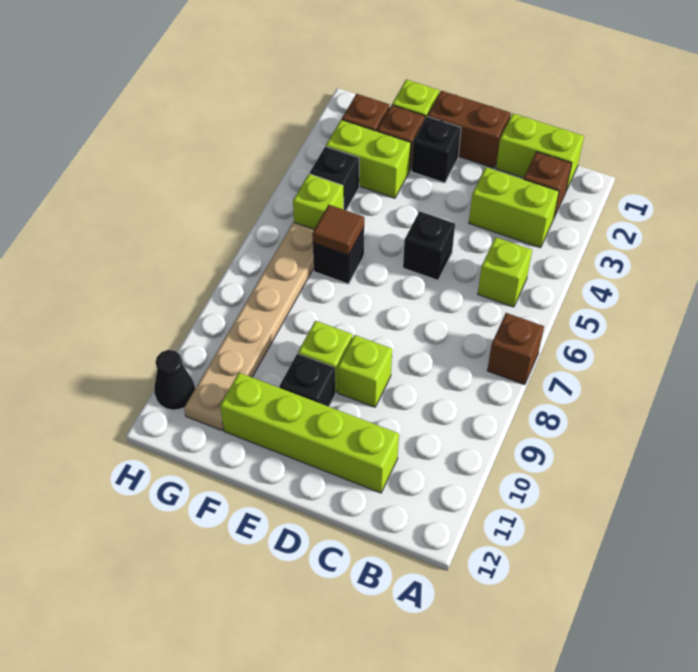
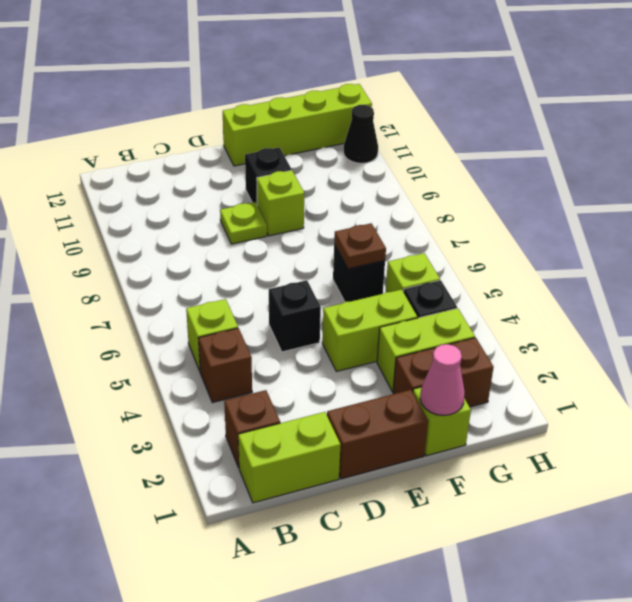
brown brick A7 level 1 -> brown brick B4 level 1
lime brick B3:C3 level 1 -> lime brick E4:F4 level 1
lime brick C11:F11 level 1 -> lime brick E12:H12 level 1
lime brick D9 level 1 -> lime plate D9 level 1
black brick E2 level 1 -> none
none -> pink cone F1 level 2
brown tile F6 level 2 -> brown plate F6 level 2
tan plate G6:G11 level 1 -> none

